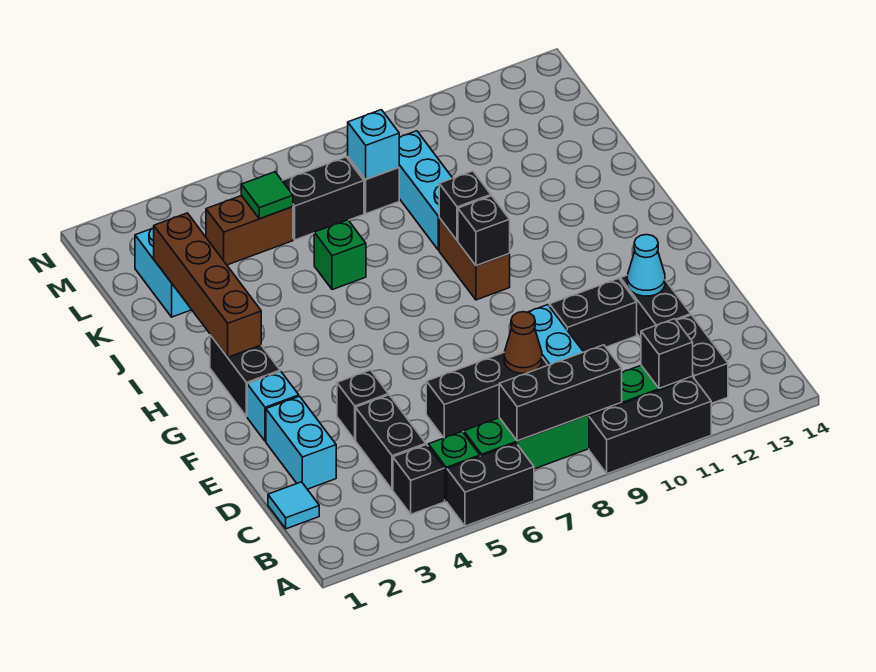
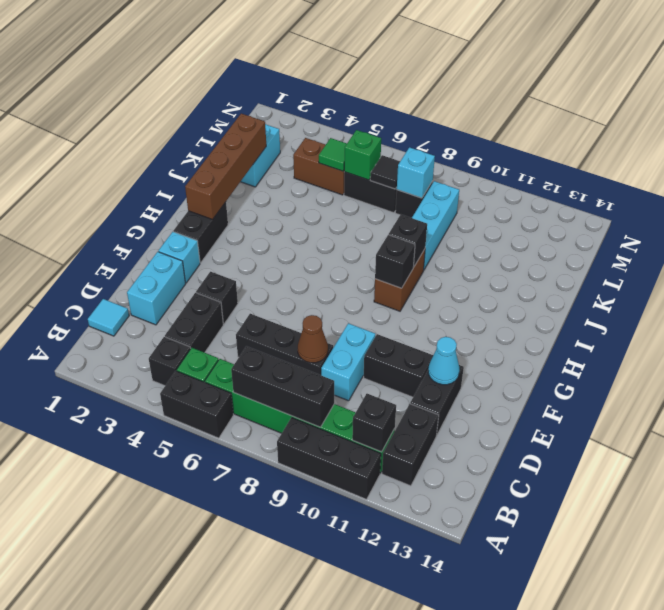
green brick J6 level 1 -> green brick L6 level 2
none -> black tile L7 level 2

